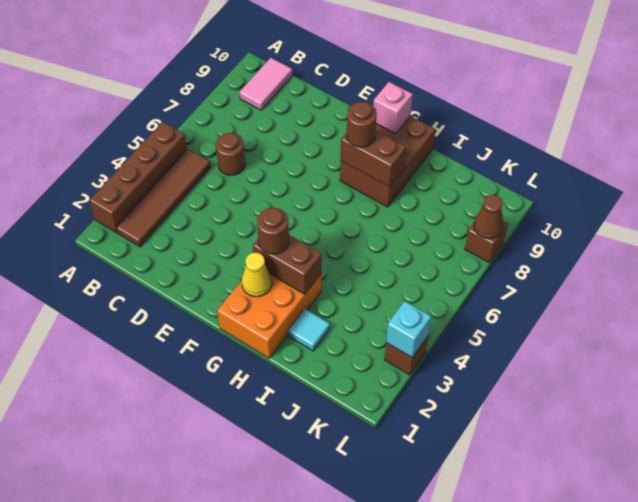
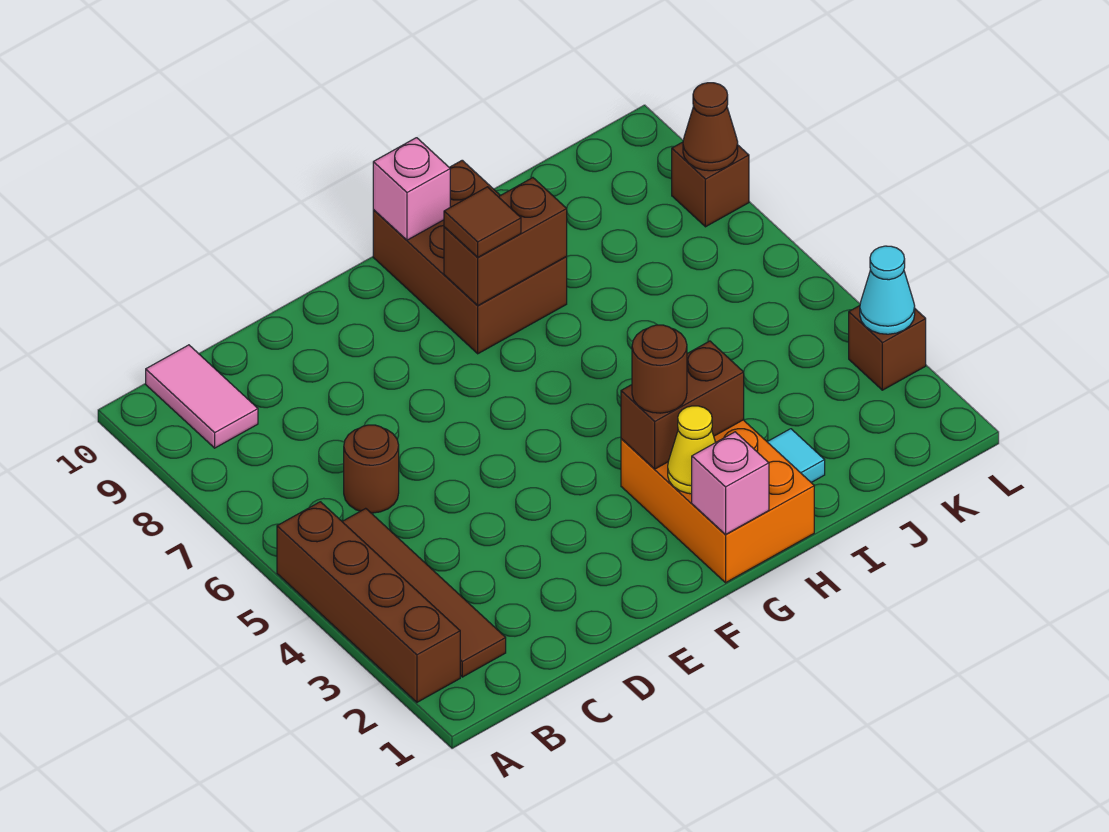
none -> pink brick G1 level 2
brown round brick G8 level 3 -> brown tile G8 level 3
cyan brick L3 level 2 -> cyan cone L3 level 2

